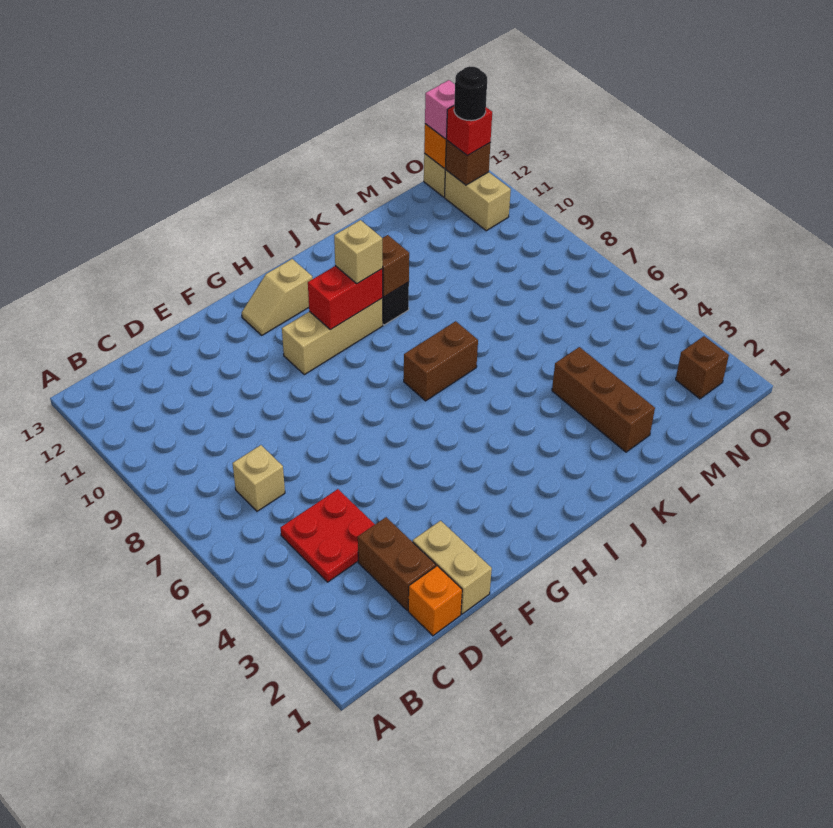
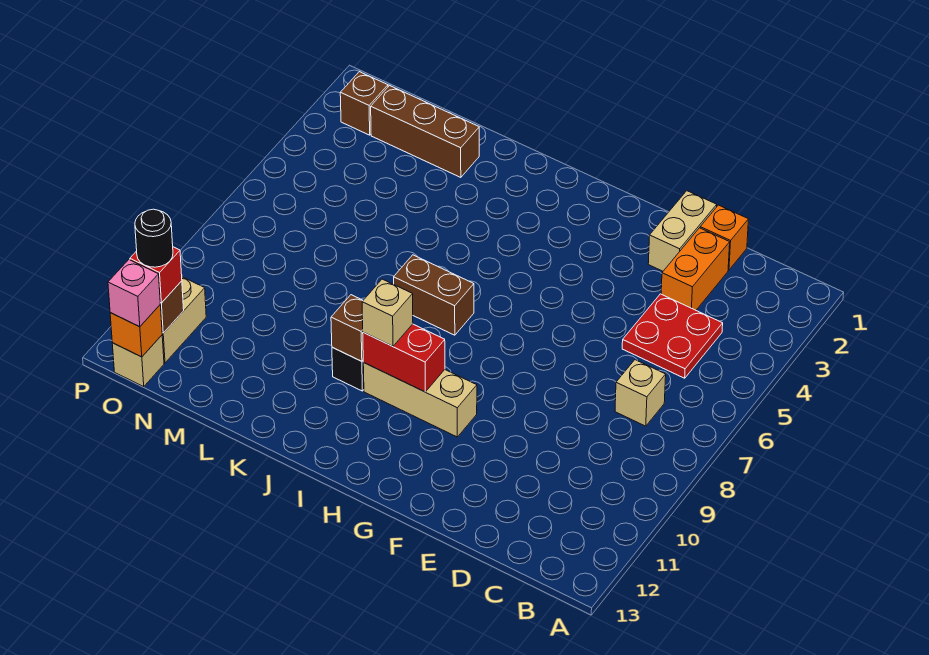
brown brick D2:D3 level 1 -> orange brick D2:D3 level 1
tan slope G12:H12 level 1 top H -> none
brown brick L2:L4 level 1 -> brown brick L2:N2 level 1

